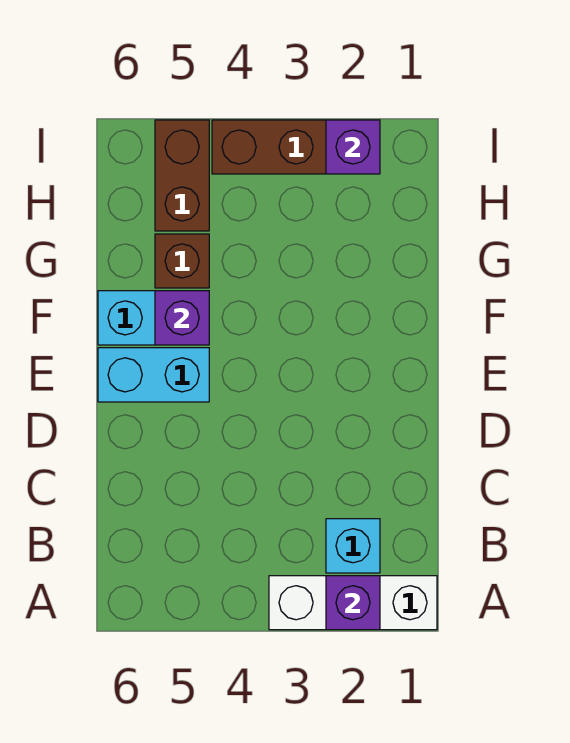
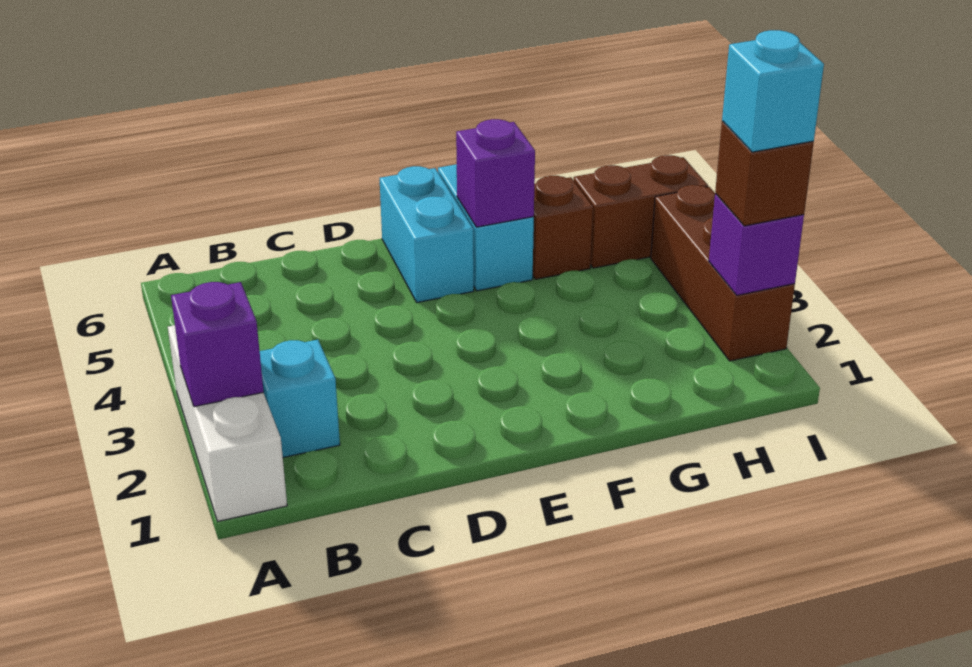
none -> brown brick I2 level 3
none -> cyan brick I2 level 4

